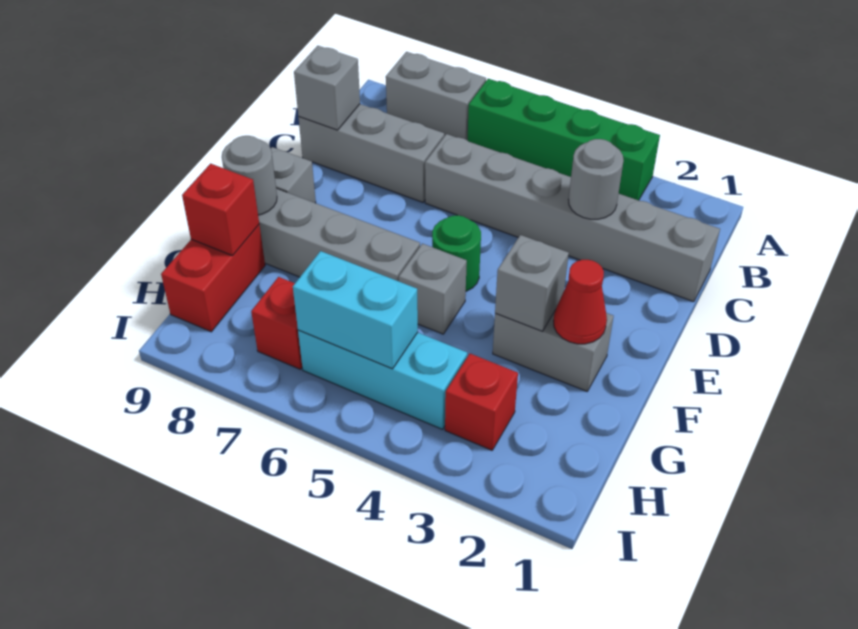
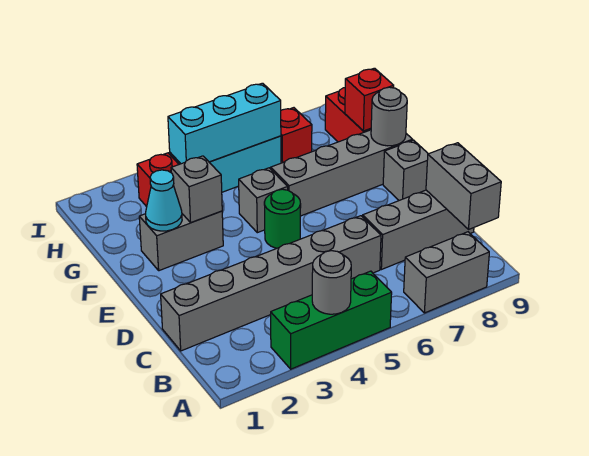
green brick A3:A6 level 1 -> green brick A3:A5 level 1
grey round brick C3 level 2 -> grey round brick A4 level 2
grey brick C9 level 2 -> grey brick B9:C9 level 2
red cone F2 level 2 -> cyan cone F2 level 2
cyan brick H5:H6 level 2 -> cyan brick H4:H6 level 2

